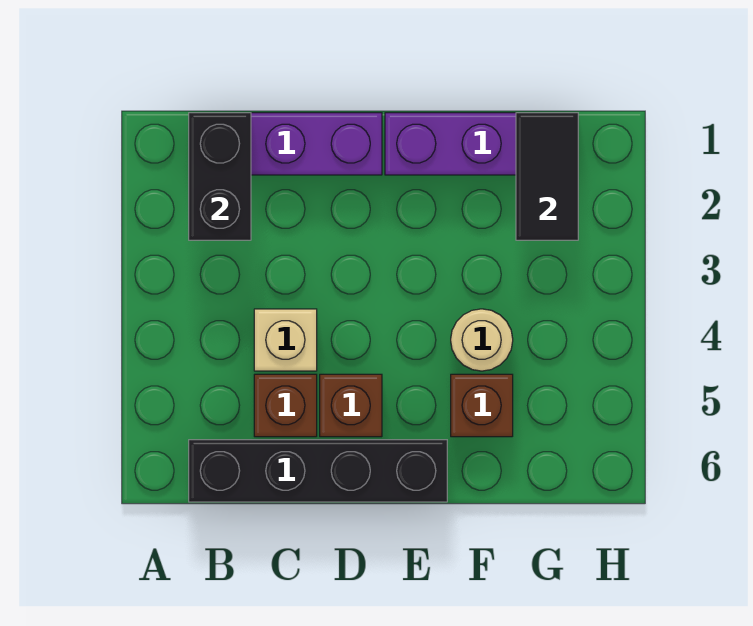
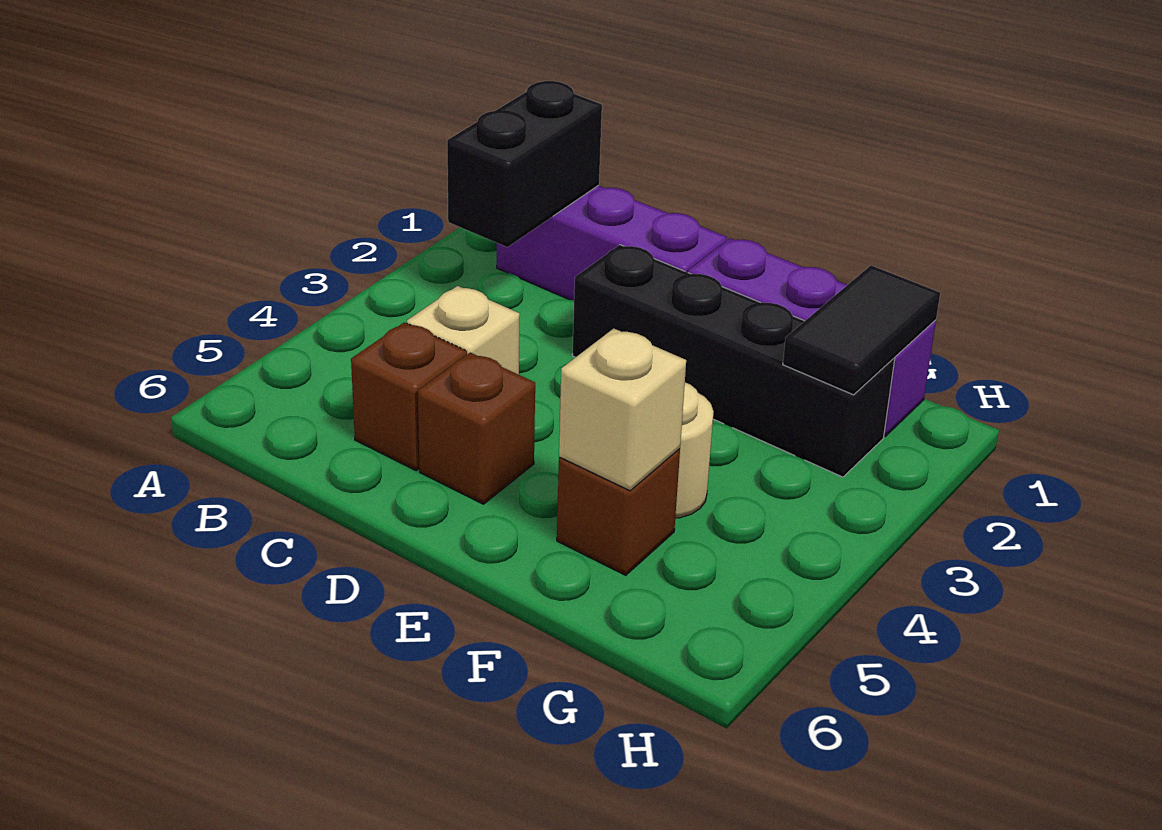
black brick B6:E6 level 1 -> black brick D2:G2 level 1
none -> tan brick F5 level 2

